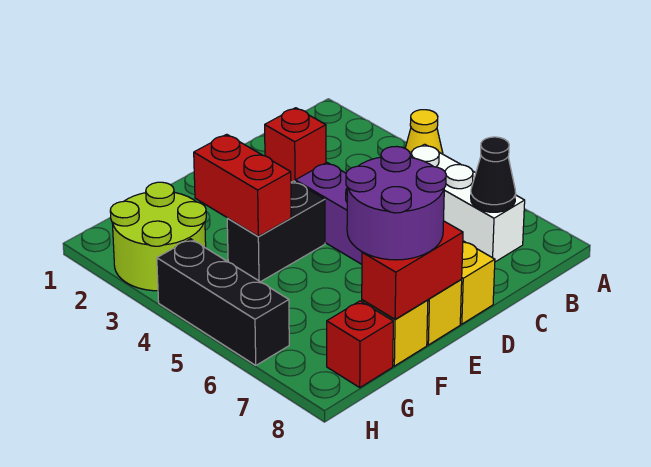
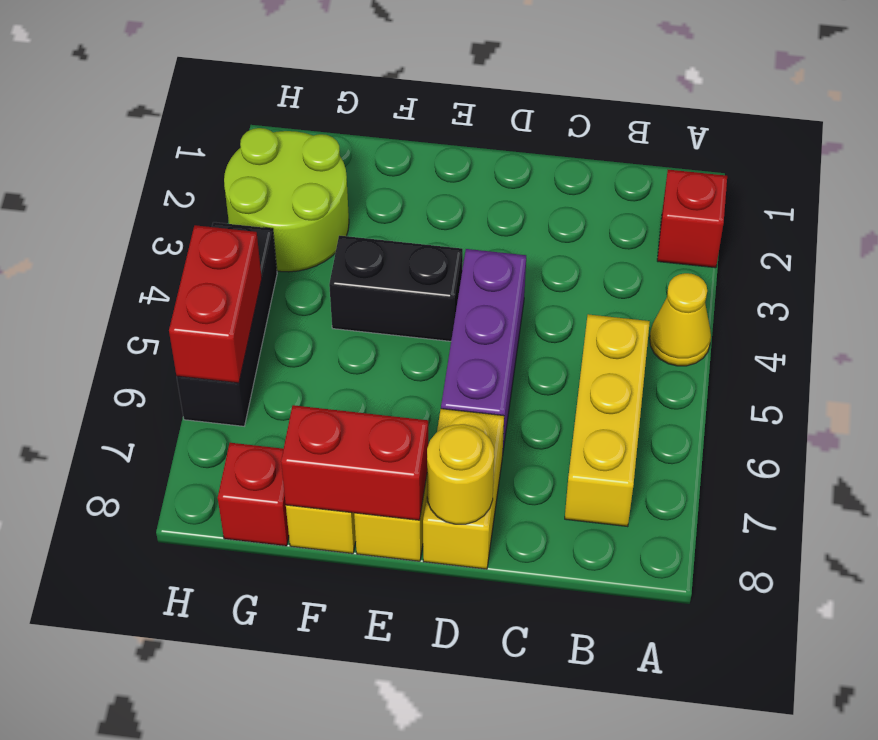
white brick B5:B7 level 1 -> yellow brick B5:B7 level 1
black cone B7 level 2 -> none
red brick C2 level 1 -> red brick A2 level 1
none -> yellow round brick D8 level 2
purple round brick E7:F8 level 3 -> none
red brick F3:F4 level 2 -> red brick H5:H6 level 2

